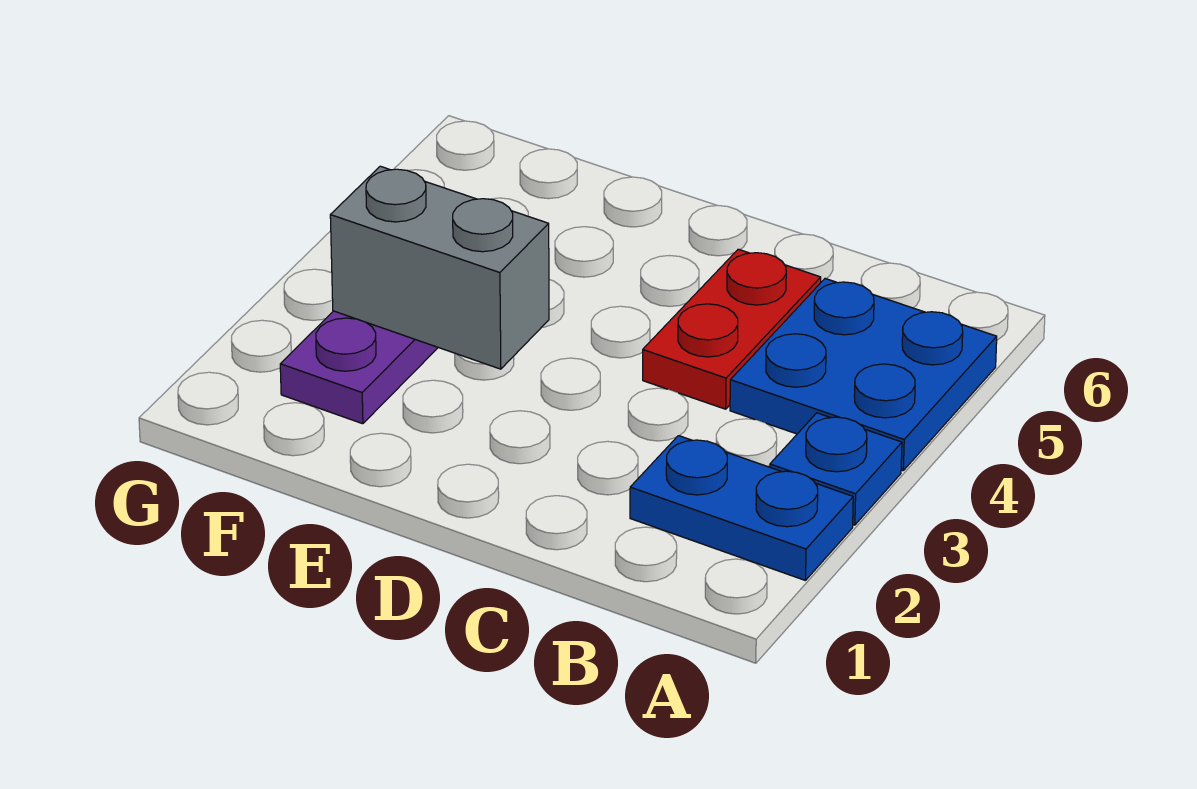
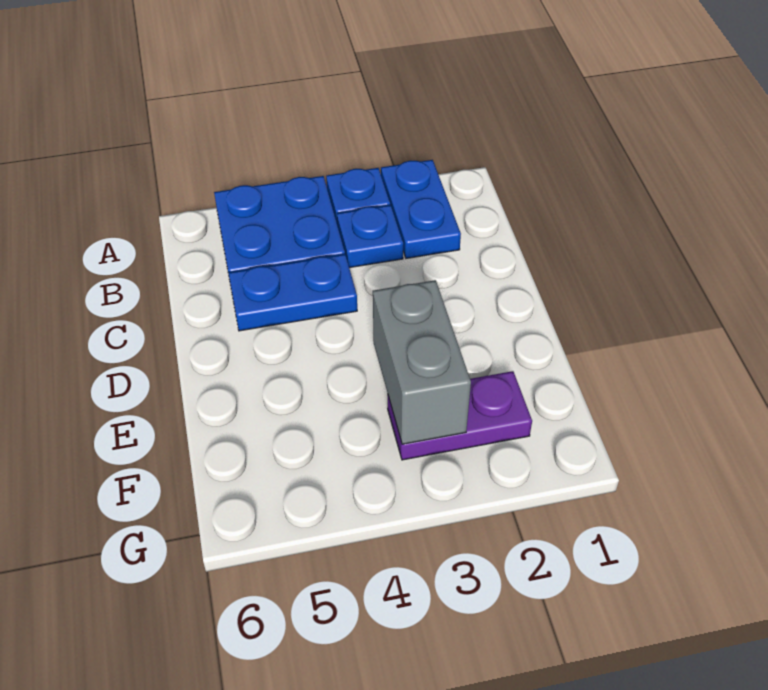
none -> blue plate B3 level 1
red plate C4:C5 level 1 -> blue plate C4:C5 level 1

